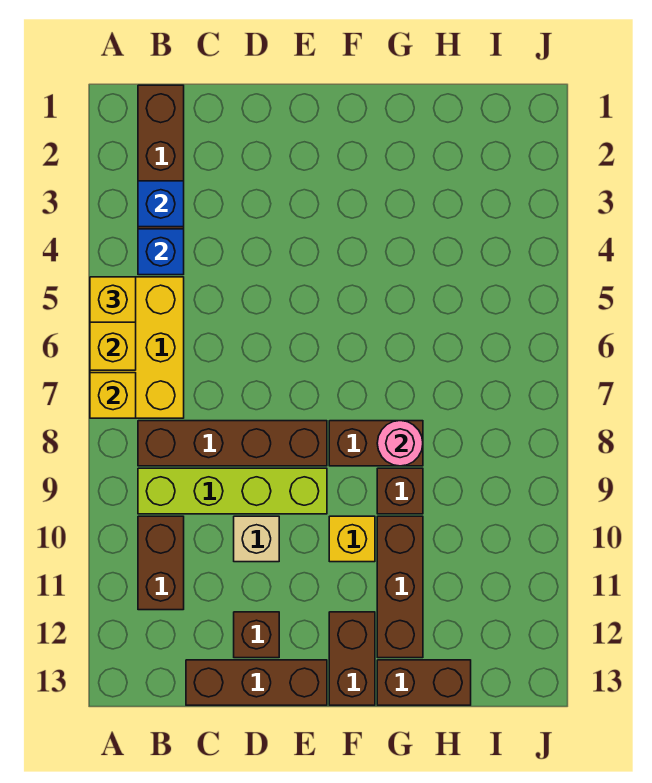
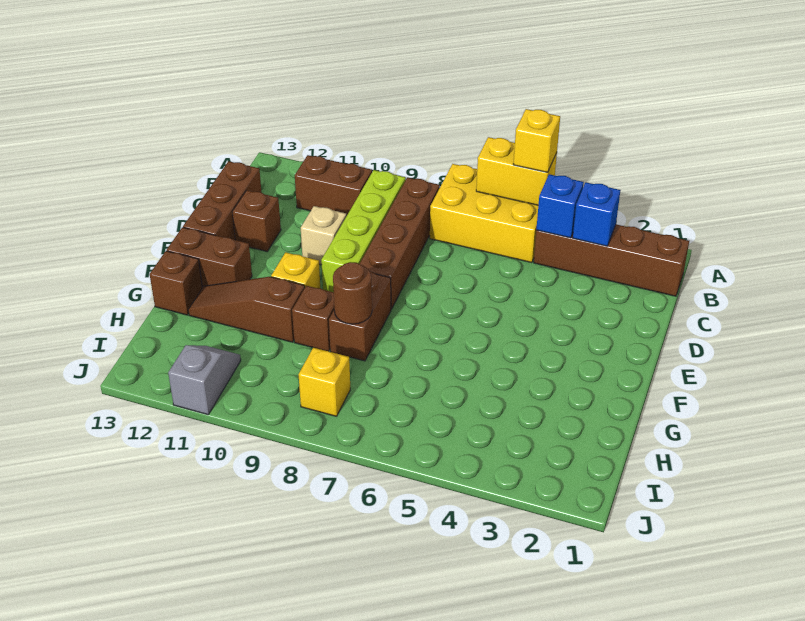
yellow brick A7 level 2 -> yellow brick I8 level 1
pink round brick G8 level 2 -> brown round brick G8 level 2
brown brick G10:G12 level 1 -> brown slope G10:G12 level 1 top 10
brown brick G13:H13 level 1 -> brown brick G13 level 1
none -> grey slope I11:J11 level 1 top J

